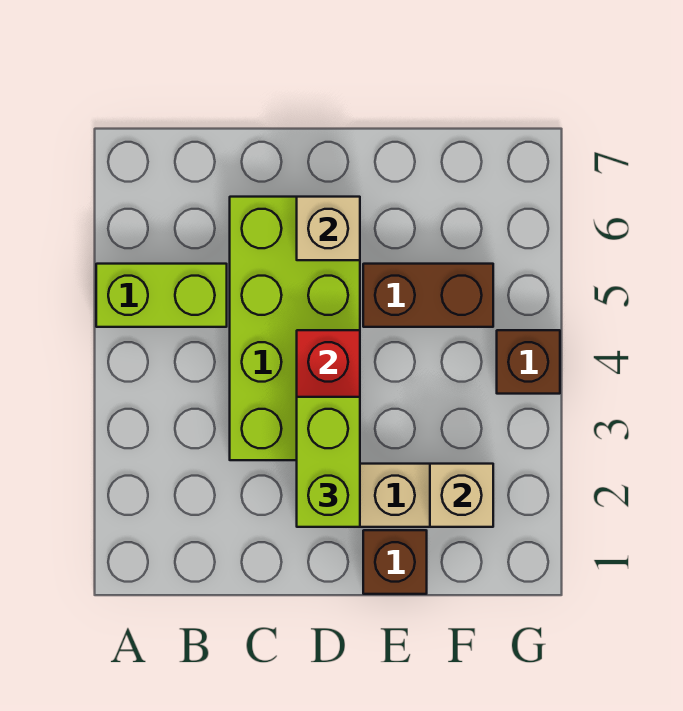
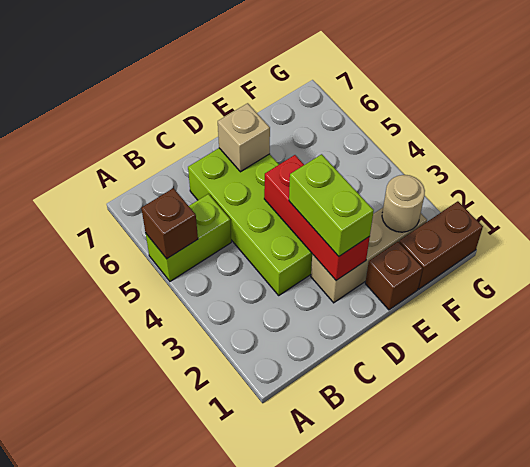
brown brick E5:F5 level 1 -> brown brick F1:G1 level 1
tan brick F2 level 2 -> tan round brick F2 level 2
brown brick G4 level 1 -> brown brick A5 level 2

